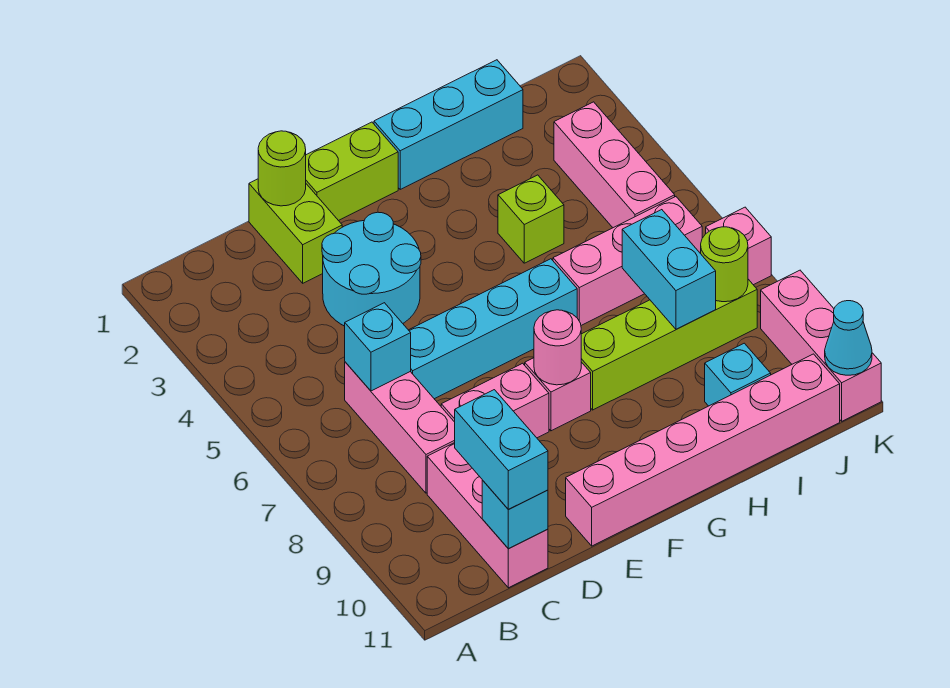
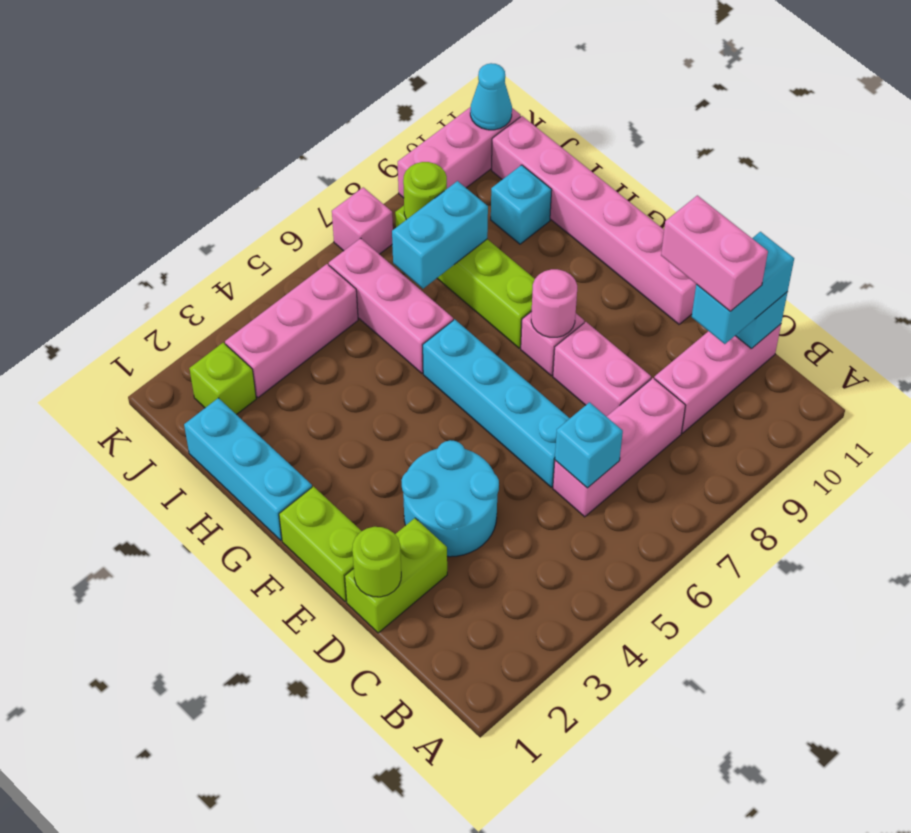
none -> pink brick C10:D10 level 4
lime brick H4 level 1 -> lime brick J2 level 1

